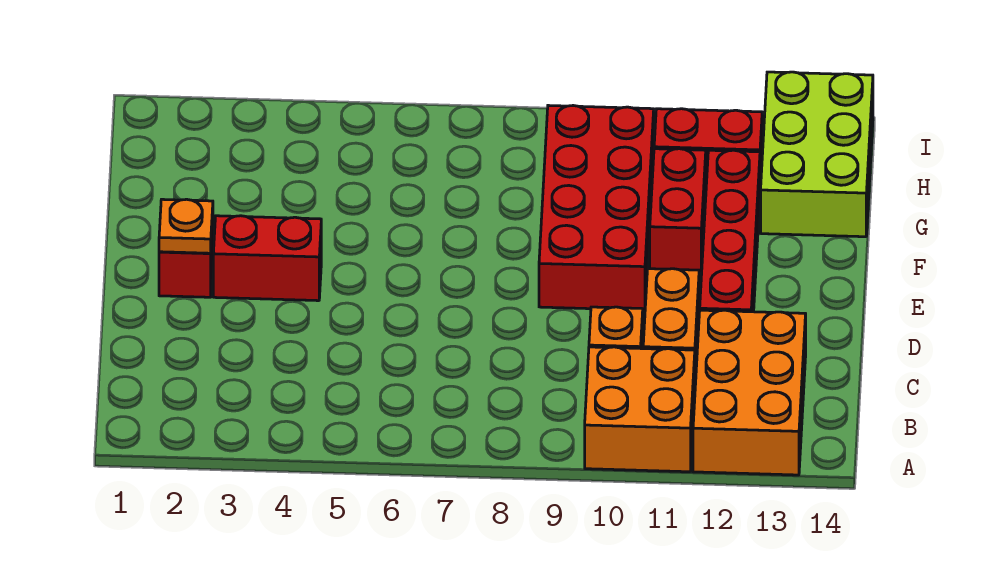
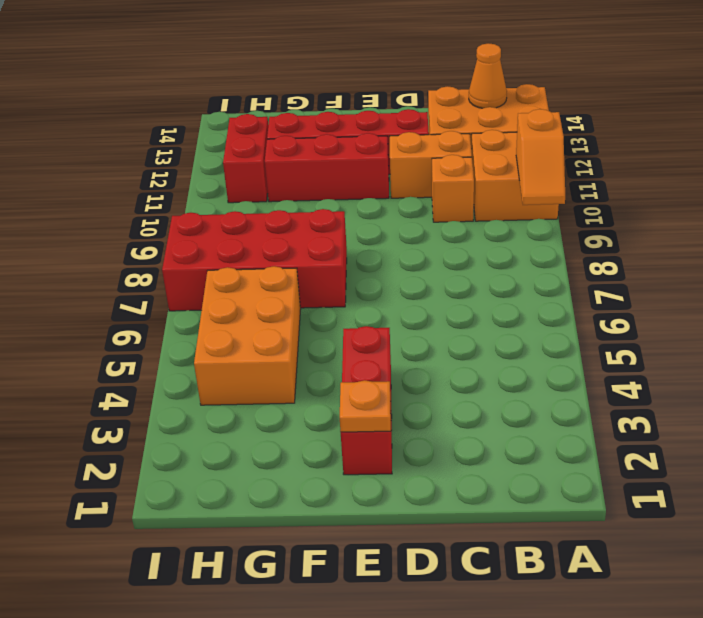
none -> orange slope A9:A10 level 2 top 10
none -> orange cone B13 level 2
red brick E9:H10 level 1 -> red brick F7:I8 level 1
red brick F11:G11 level 1 -> red brick E11:G11 level 1
none -> orange brick G4:H6 level 1
lime brick G13:I14 level 1 -> none

